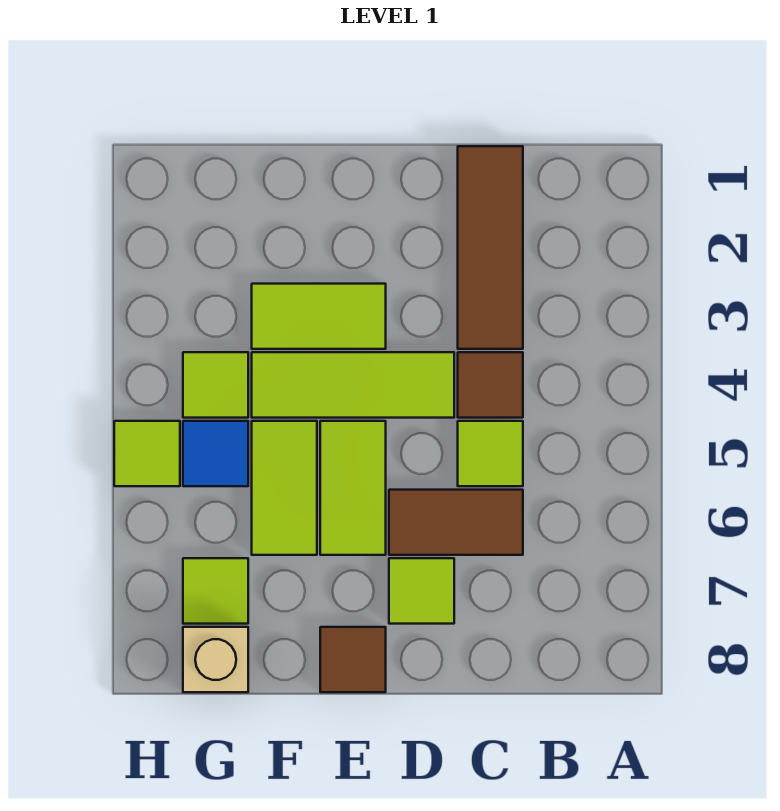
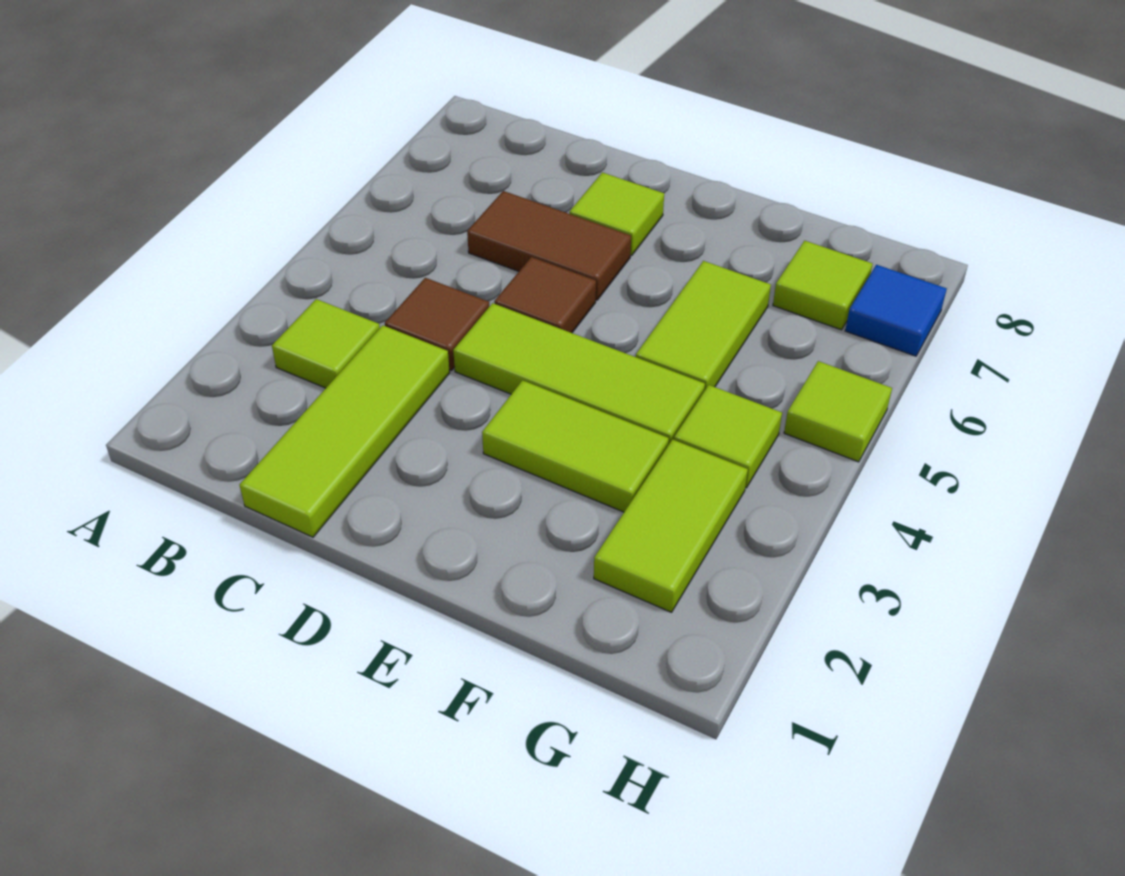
brown tile C1:C3 level 1 -> lime tile C1:C3 level 1
lime tile C5 level 1 -> lime tile B3 level 1
lime tile E5:E6 level 1 -> lime tile G2:G3 level 1
brown tile E8 level 1 -> brown tile D5 level 1
blue tile G5 level 1 -> blue tile H7 level 1
tan brick G8 level 1 -> none

